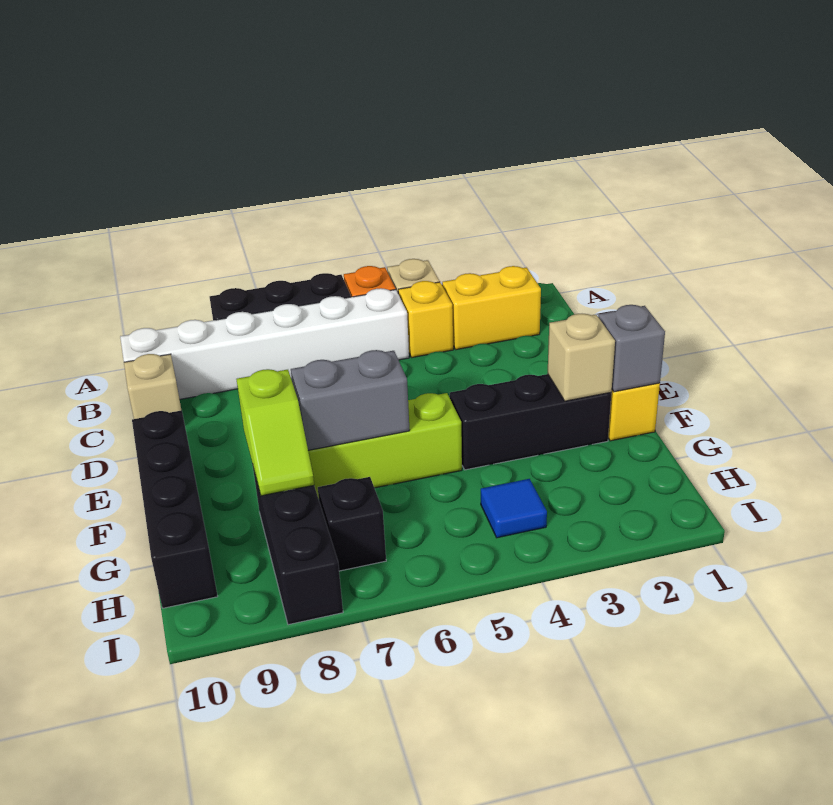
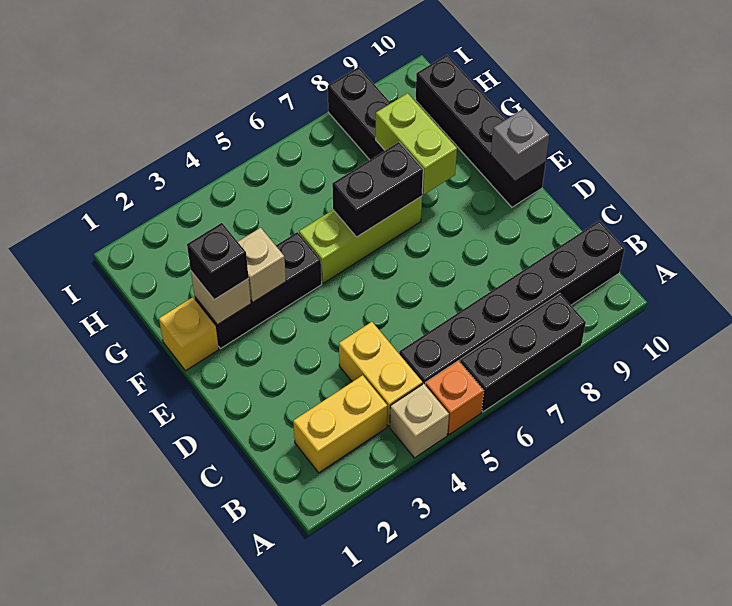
yellow brick B4 level 1 -> yellow brick B4:C4 level 1
white brick B5:B10 level 1 -> black brick B5:B10 level 1
tan brick C10 level 1 -> tan brick F3 level 2
grey brick F1 level 2 -> grey brick E10 level 2
grey brick F6:F7 level 2 -> black brick F6:F7 level 2
lime slope F8:G8 level 2 top F -> lime brick F8:G8 level 2
blue tile H4 level 1 -> none
black brick H7 level 1 -> black brick F2 level 3

